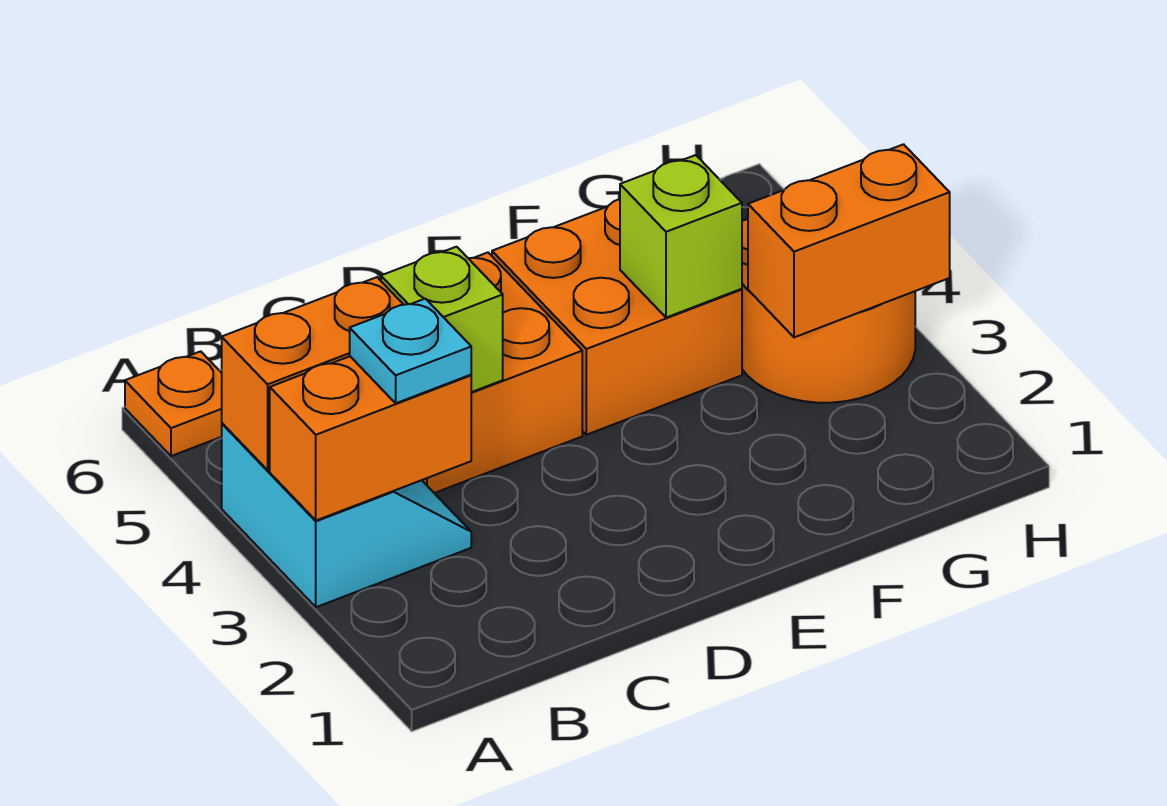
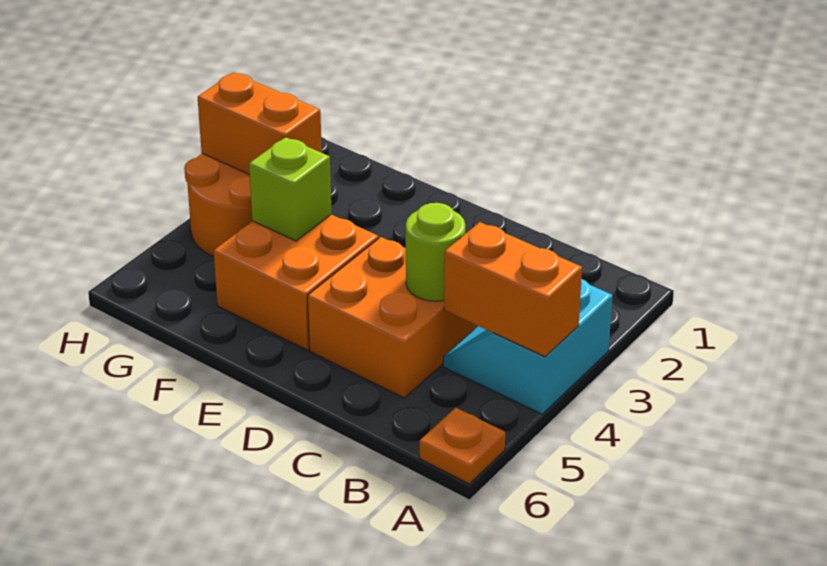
orange brick A3:B3 level 2 -> none
cyan plate B3 level 3 -> none
lime brick C4 level 2 -> lime round brick C4 level 2

